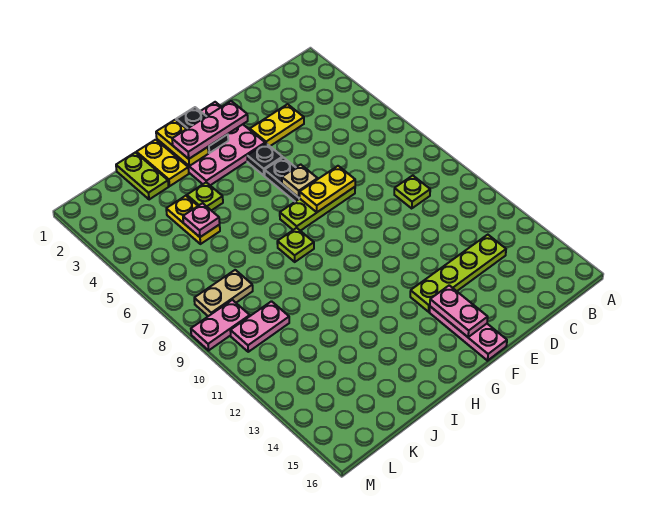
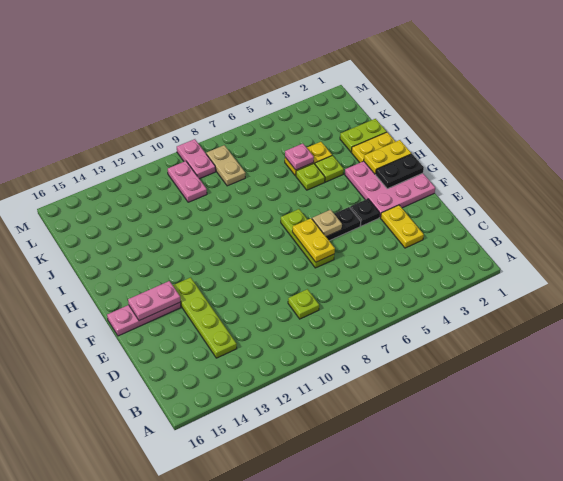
pink plate F2:H2 level 3 -> none
lime plate H8 level 1 -> lime plate I5 level 1

